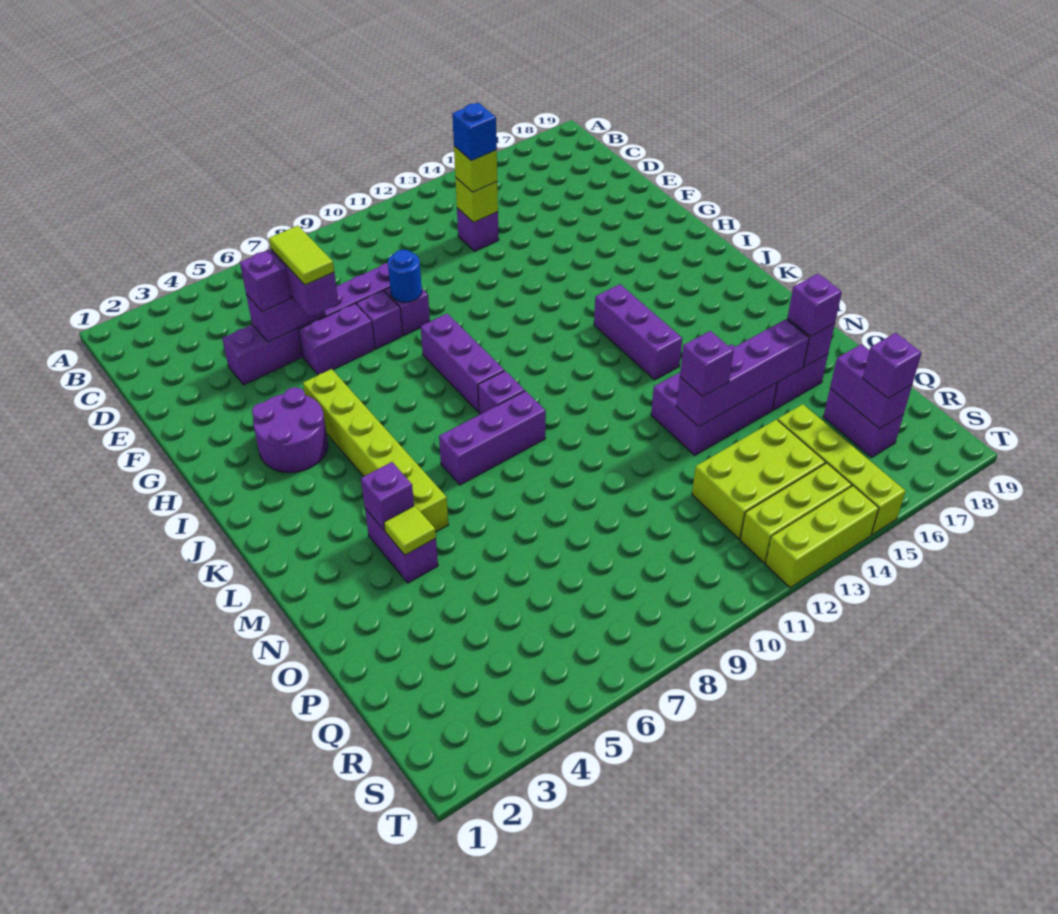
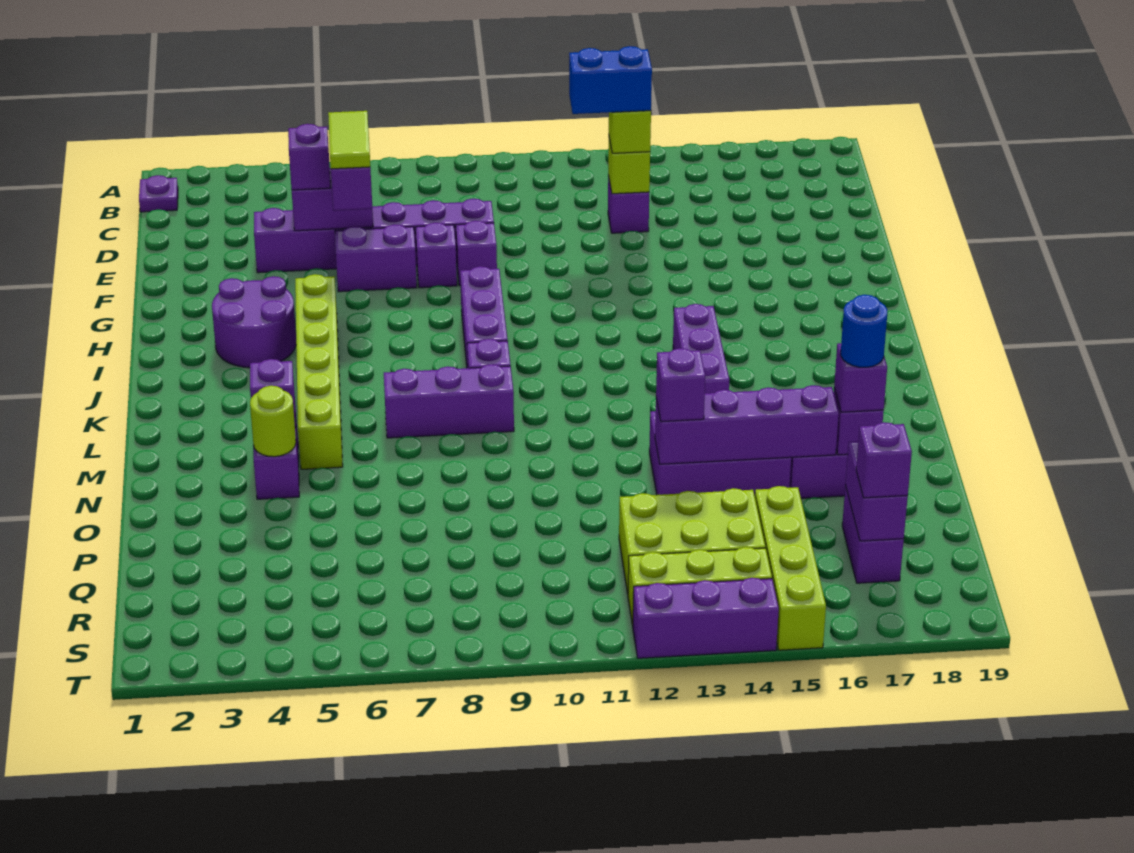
none -> purple plate B1 level 1
blue brick D13 level 4 -> blue brick D12:D13 level 4
blue round brick F9 level 2 -> blue round brick O17 level 4
lime tile N4 level 2 -> lime round brick N4 level 2
lime brick T12:T14 level 1 -> purple brick T12:T14 level 1

